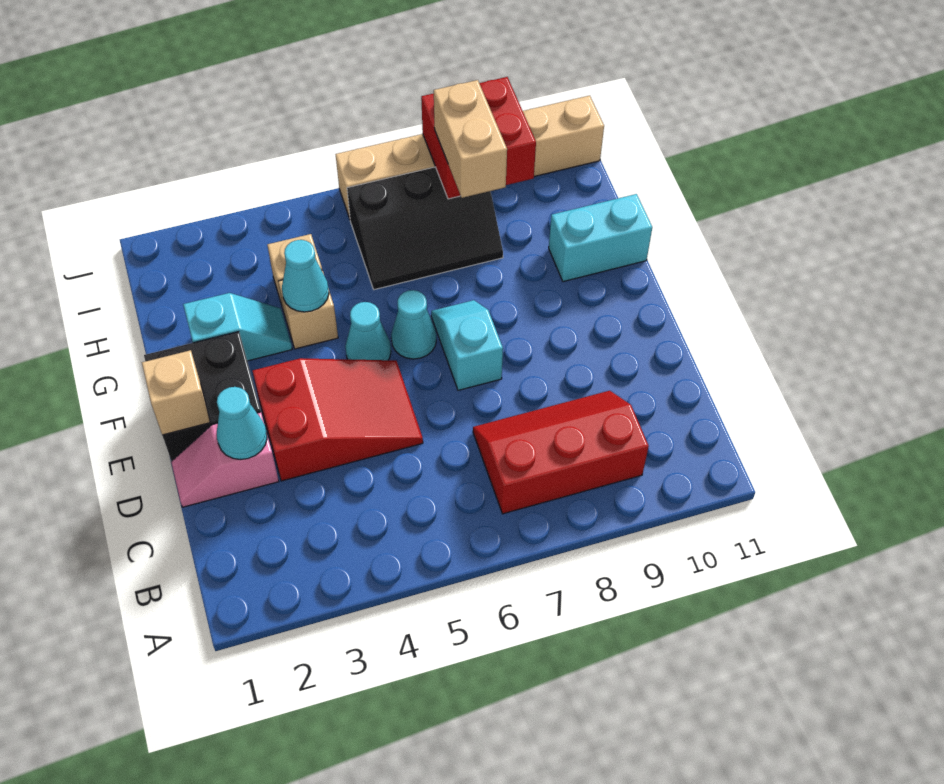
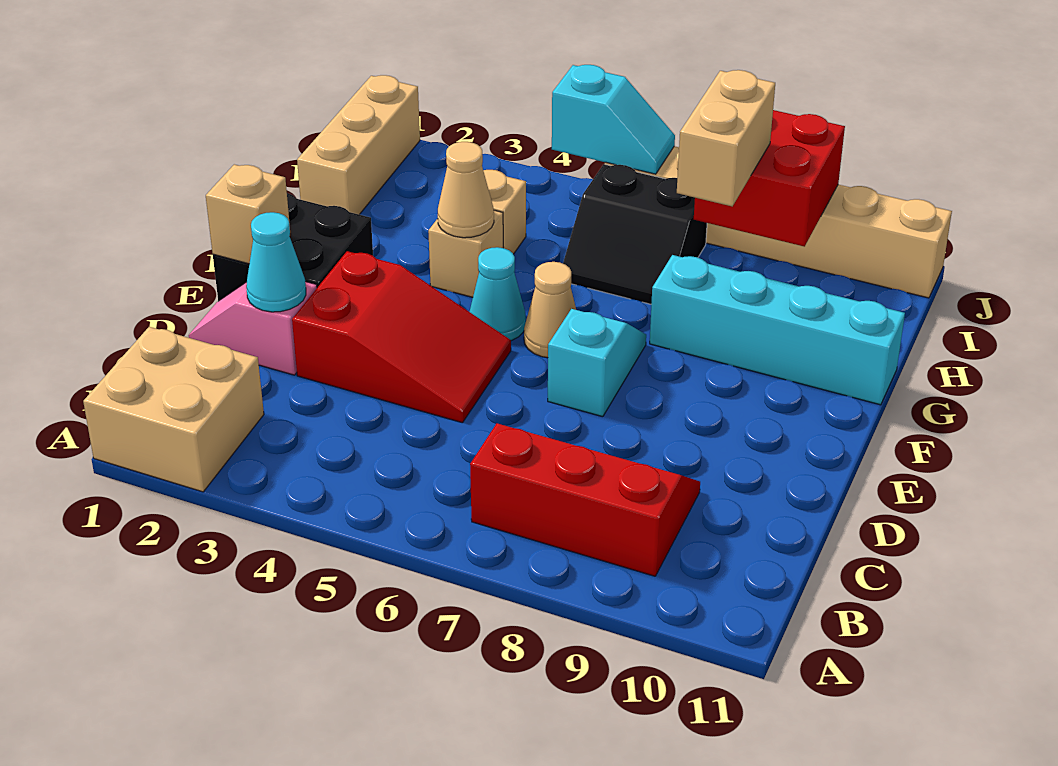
none -> tan brick A1:B2 level 1
cyan cone F6 level 1 -> tan cone F6 level 1
cyan slope G2:G3 level 1 top 2 -> cyan slope J5:J6 level 2 top 5
cyan cone G4 level 2 -> tan cone G4 level 2
cyan brick G10:G11 level 1 -> cyan brick G8:G11 level 1
none -> tan brick H1:J1 level 1
black slope H6:I8 level 1 top I -> black slope H6:I7 level 1 top I

